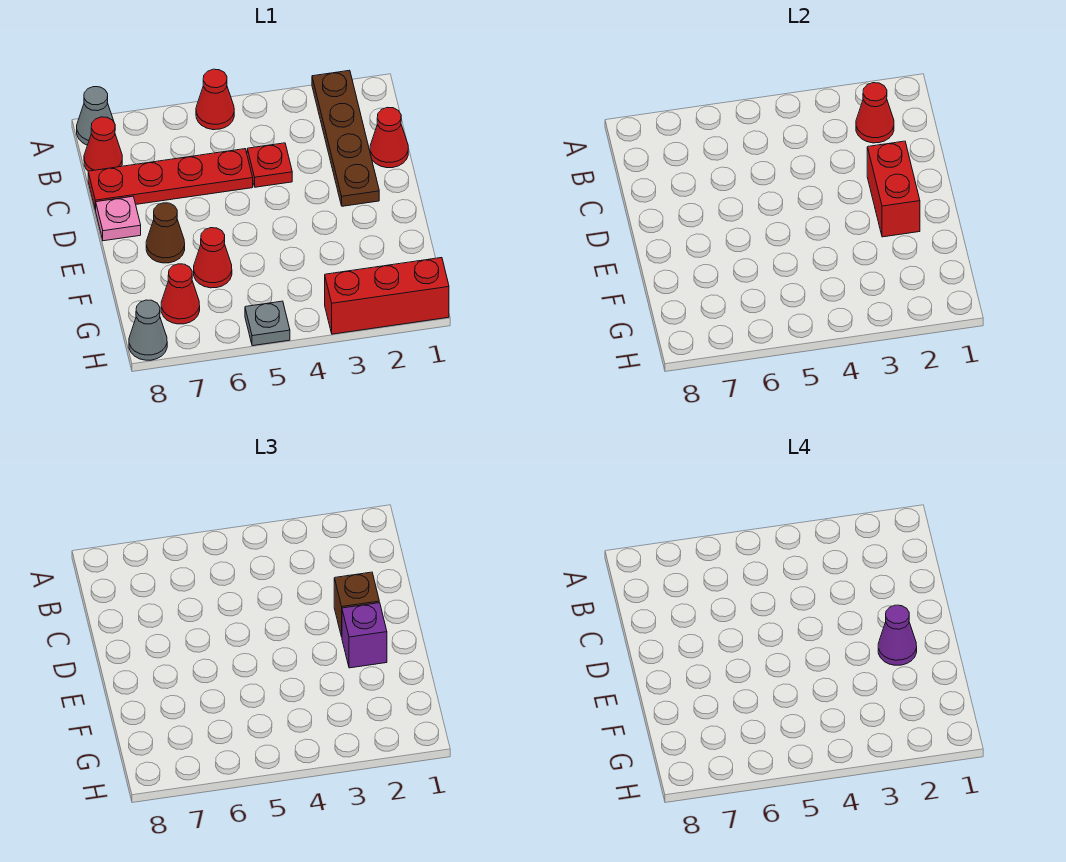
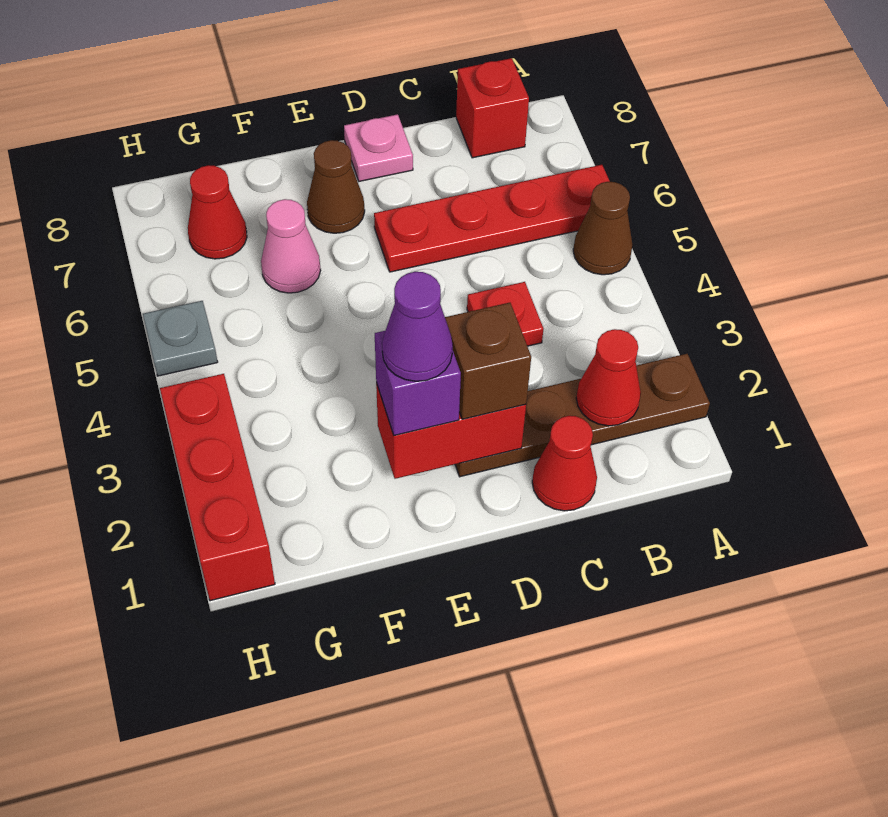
red cone A5 level 1 -> brown cone A5 level 1
grey cone A8 level 1 -> none
red cone B8 level 1 -> red brick B8 level 1
red plate C5:C8 level 1 -> red plate A6:D6 level 1
red cone F6 level 1 -> pink cone F6 level 1
grey cone H8 level 1 -> none

